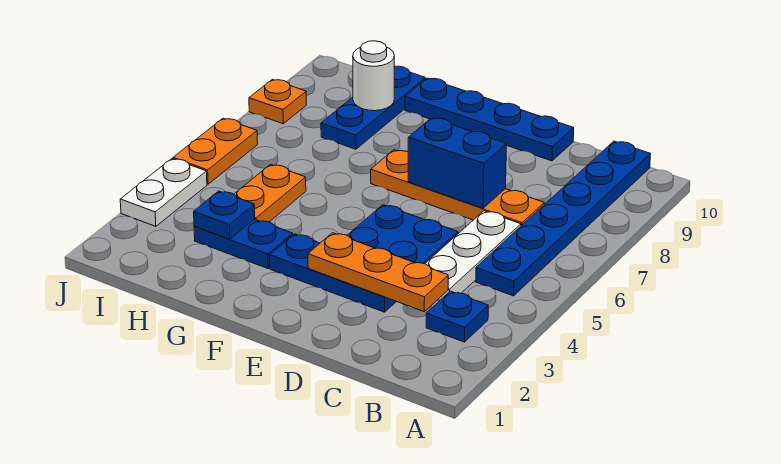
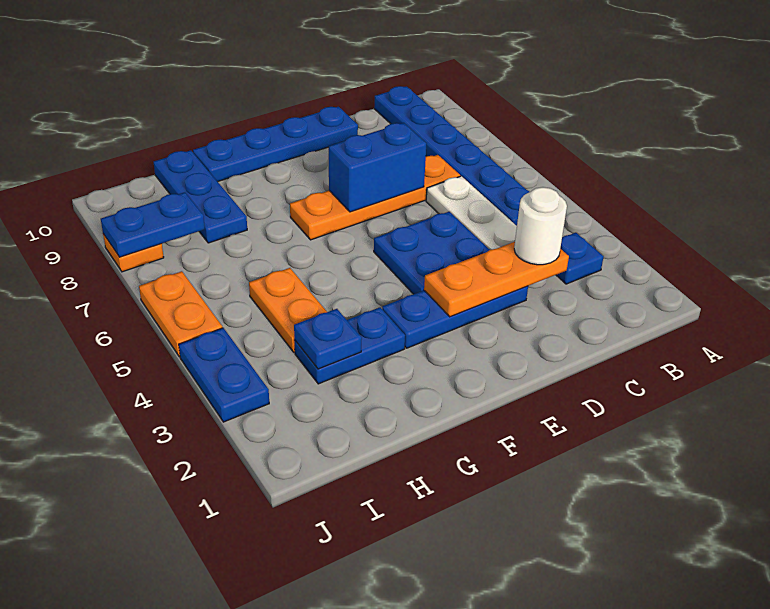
white round brick H9 level 2 -> white round brick C3 level 3
none -> blue plate I8:J8 level 2
white plate J3:J4 level 1 -> blue plate J3:J4 level 1

